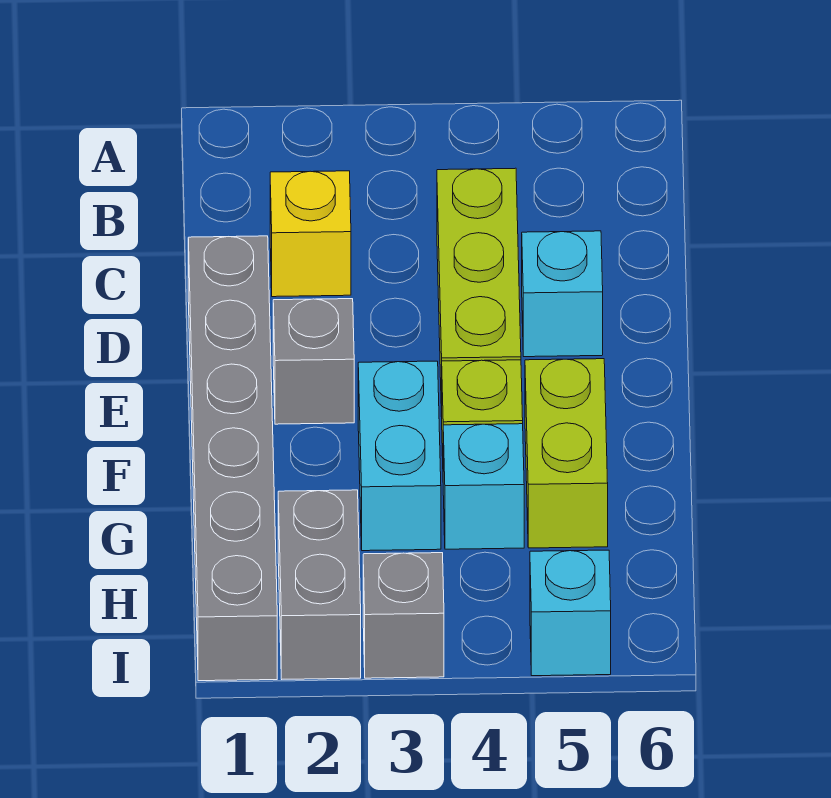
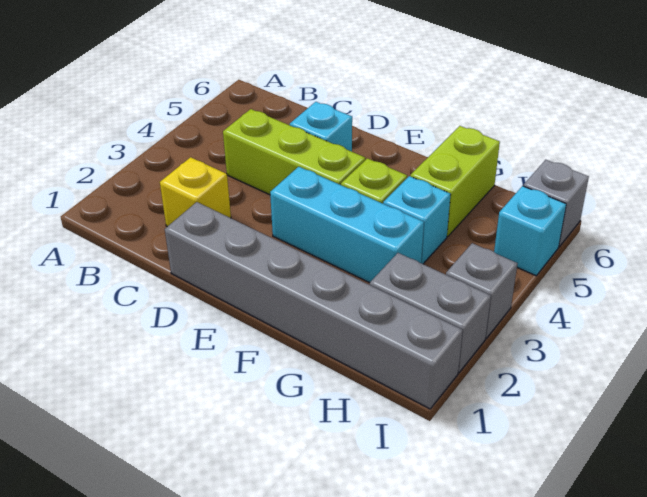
grey brick E2 level 1 -> grey brick I6 level 1
cyan brick F3:G3 level 1 -> cyan brick E3:G3 level 1
lime brick F5:G5 level 1 -> lime brick G5:G6 level 1

